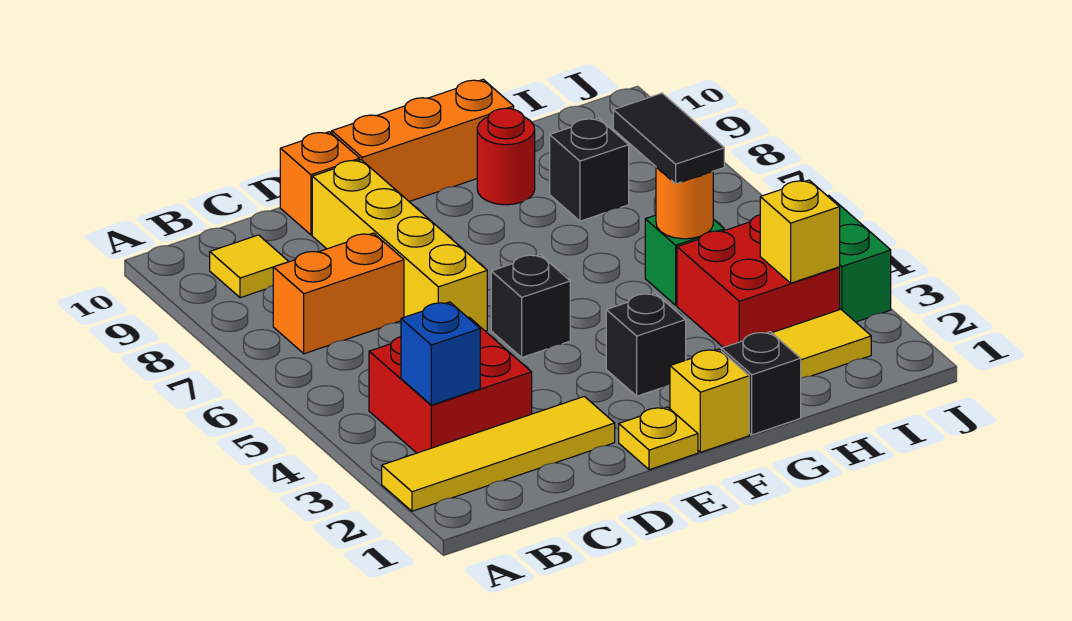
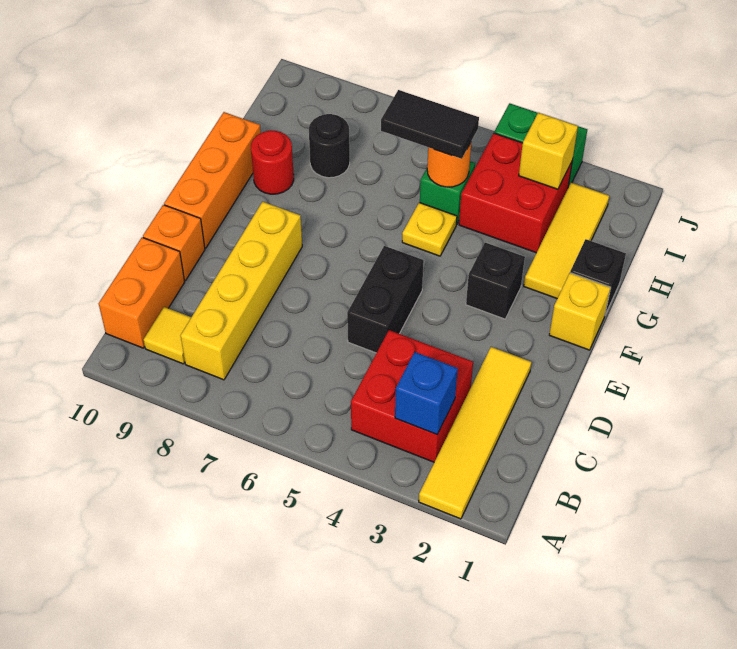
orange brick B7:C7 level 1 -> orange brick B10:C10 level 1
yellow brick D6:D9 level 1 -> yellow brick B8:E8 level 1
yellow plate E1 level 1 -> yellow plate G5 level 1
black brick E5 level 1 -> black brick D5:E5 level 1
black brick H8 level 1 -> black round brick H8 level 1

